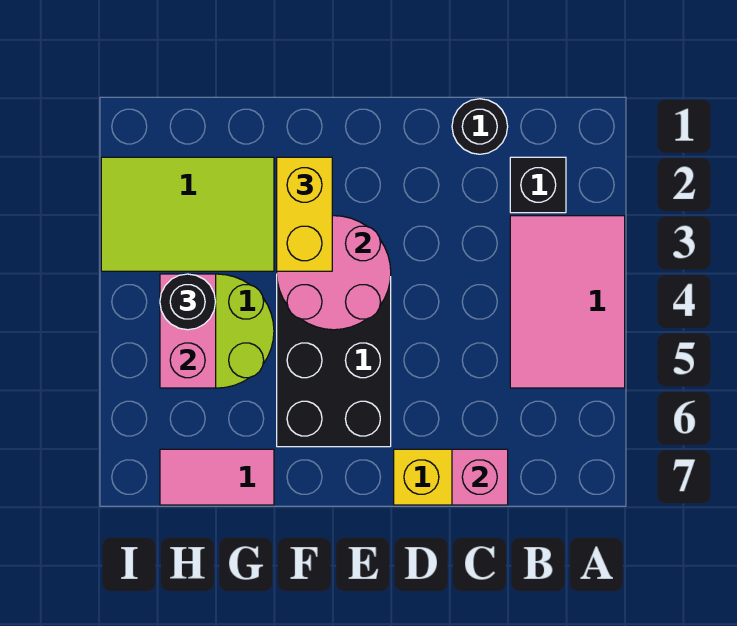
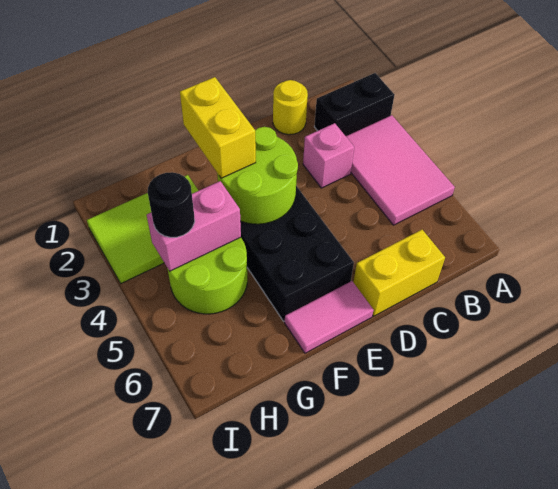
black brick B2 level 1 -> black brick A2:B2 level 1
black round brick C1 level 1 -> yellow round brick C1 level 1
pink brick C7 level 2 -> pink brick C3 level 1
pink round brick E3:F4 level 2 -> lime round brick E3:F4 level 2
pink tile G7:H7 level 1 -> pink tile E7:F7 level 1
pink brick H4:H5 level 2 -> pink brick G4:H4 level 2

